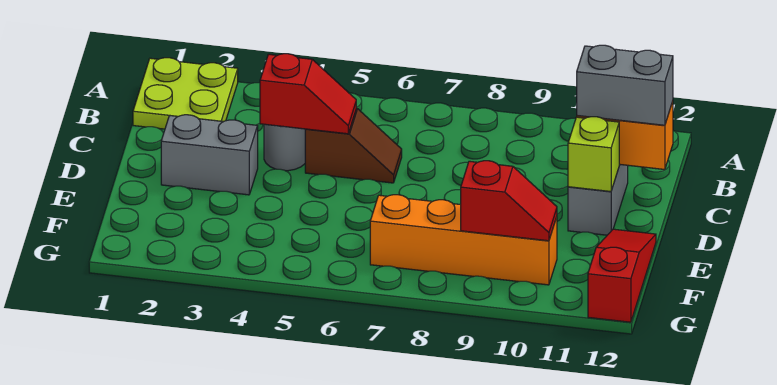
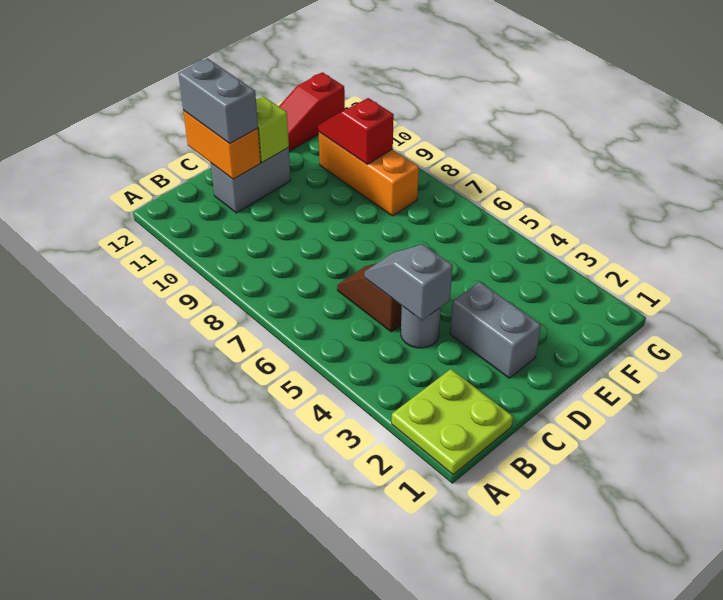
red slope C4:C5 level 2 top 4 -> grey slope C4:C5 level 2 top 4
orange brick F7:F10 level 1 -> orange brick F8:F10 level 1

